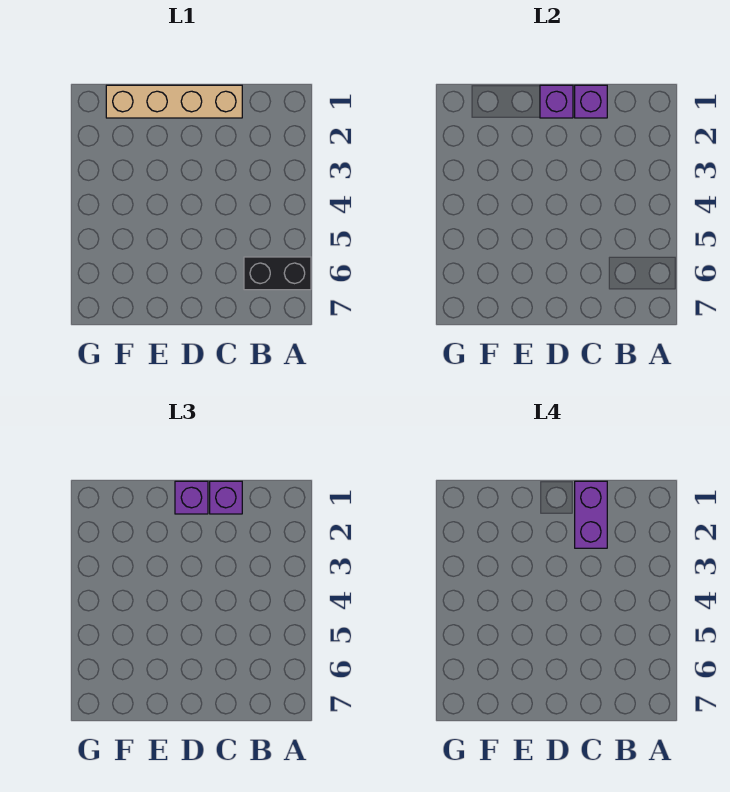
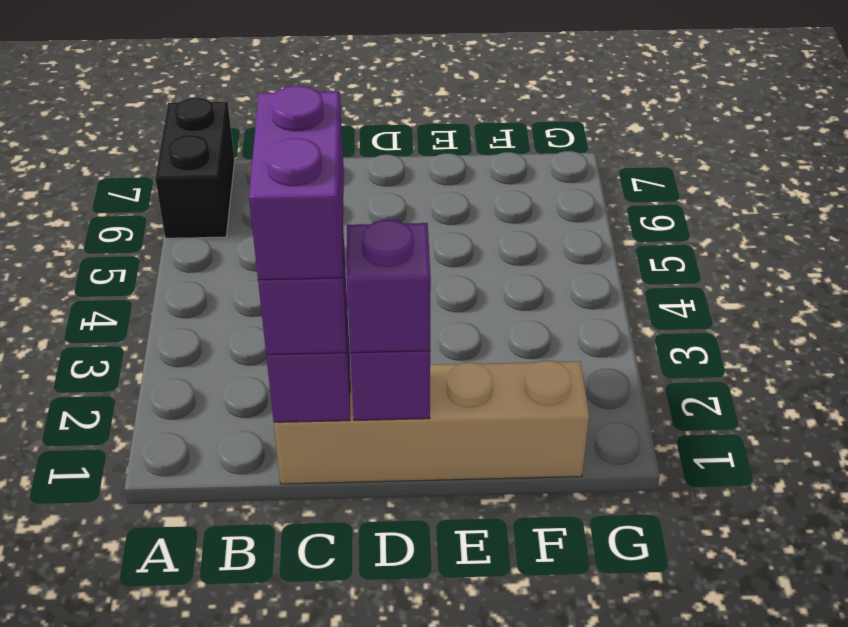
black brick A6:B6 level 1 -> black brick A6:A7 level 1

